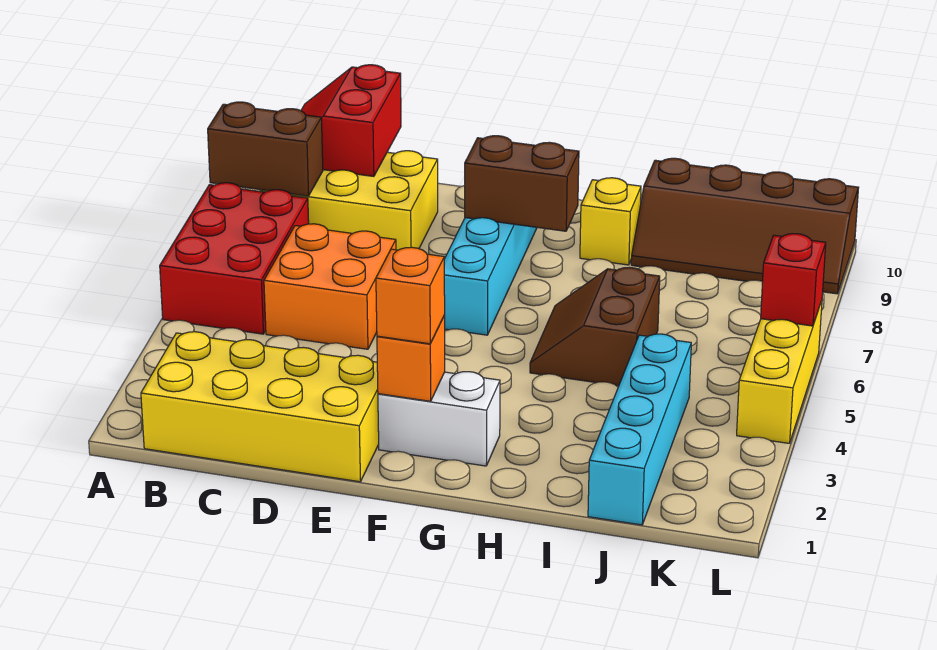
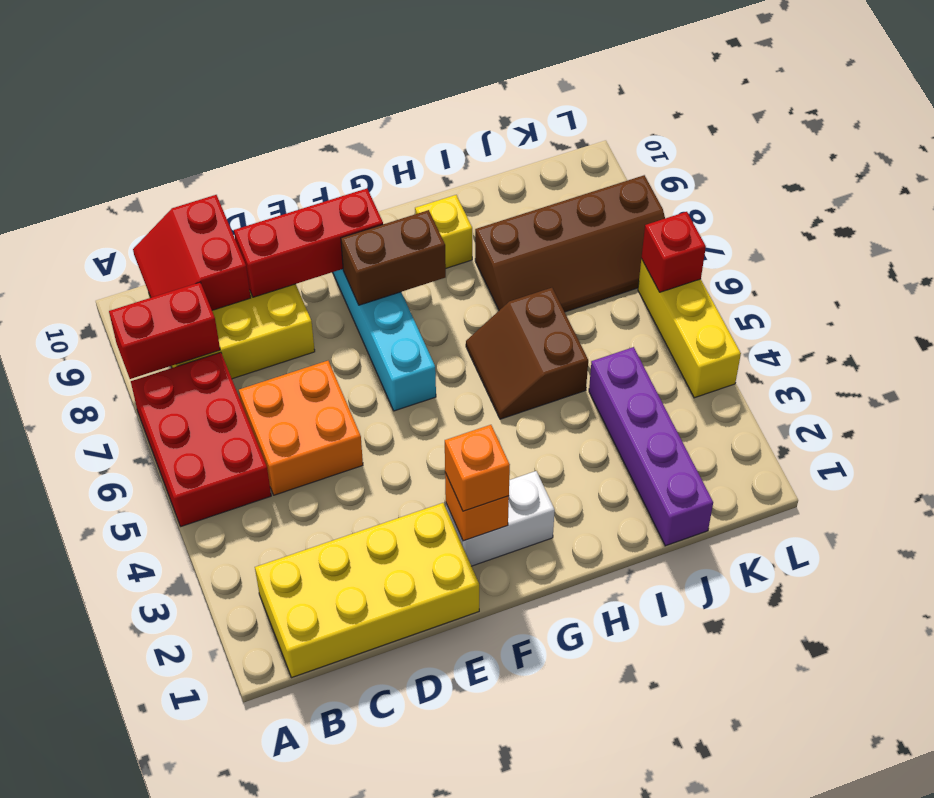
brown brick A8:B8 level 2 -> red brick A8:B8 level 2
none -> red brick D9:F9 level 2
brown slope I9:L10 level 1 top 10 -> brown slope I7:L8 level 1 top 8
cyan brick J1:J4 level 1 -> purple brick J1:J4 level 1

